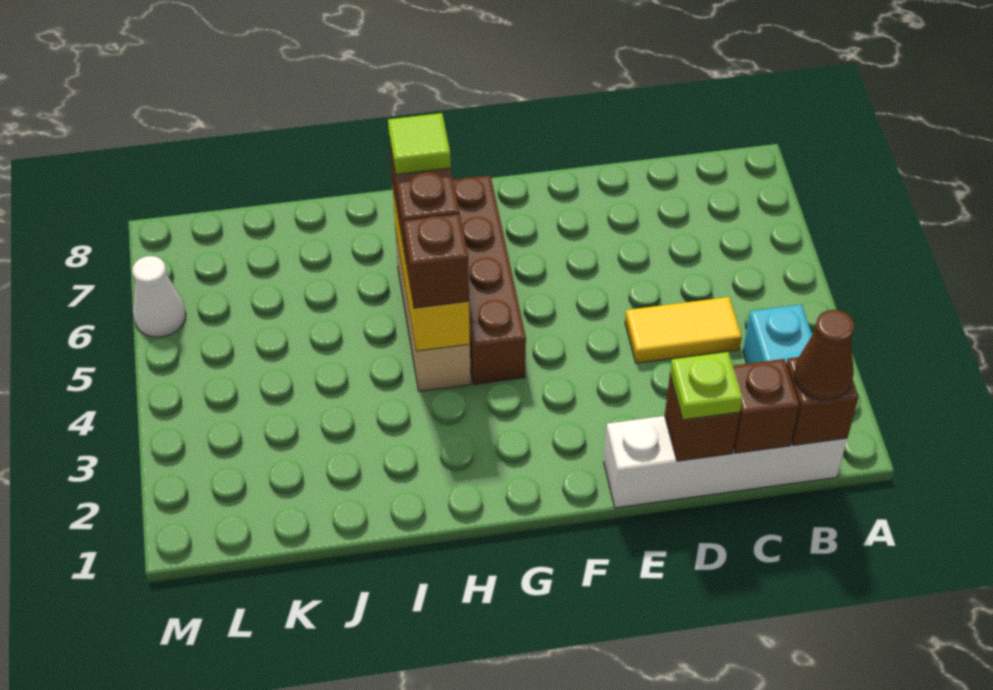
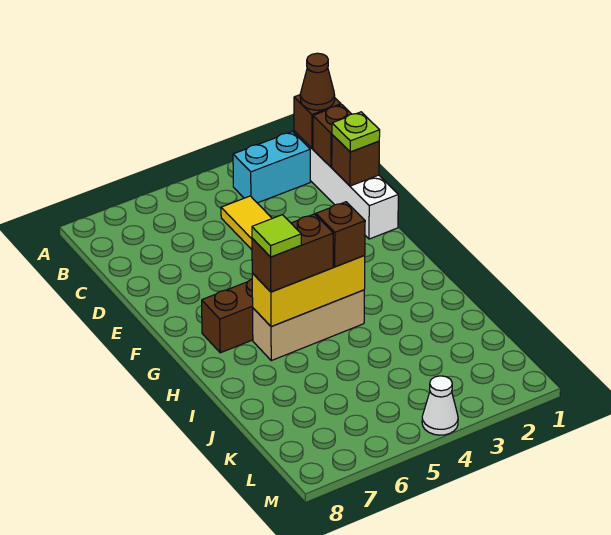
white cone M6 level 1 -> white cone M4 level 1

